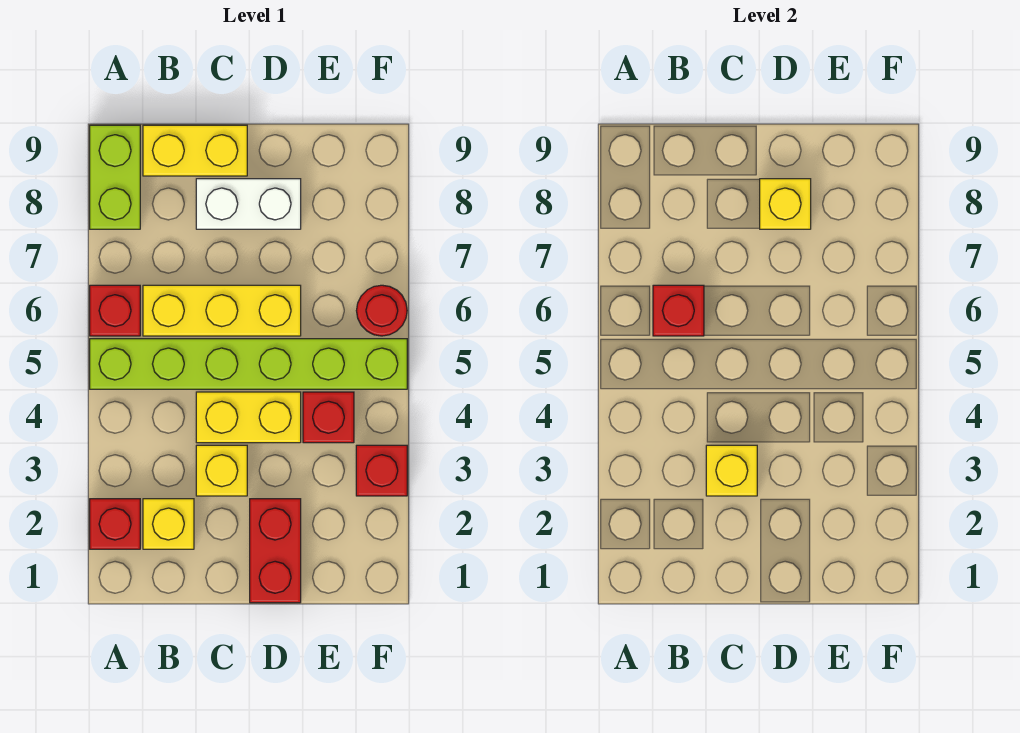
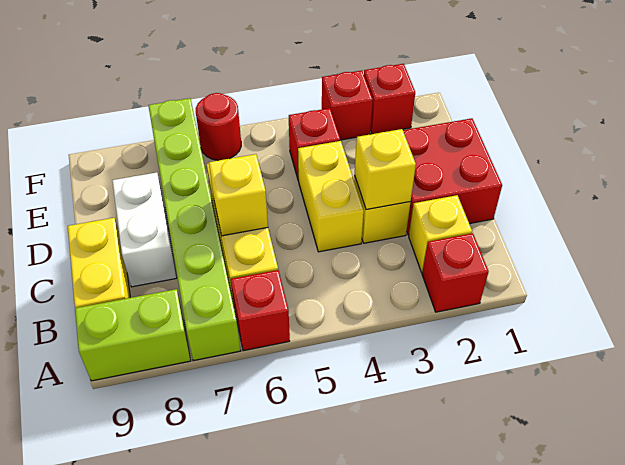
lime brick A5:F5 level 1 -> lime brick A7:F7 level 1
red brick B6 level 2 -> red brick F2 level 1
red brick D1:D2 level 1 -> red brick C1:D2 level 1
yellow brick D8 level 2 -> yellow brick C6 level 2

